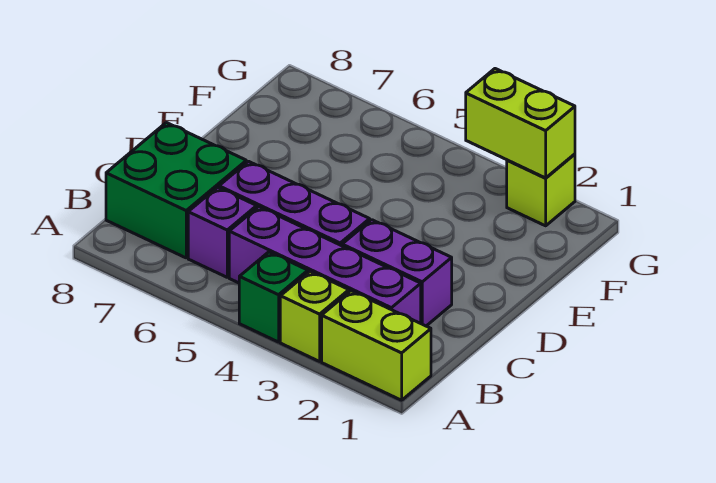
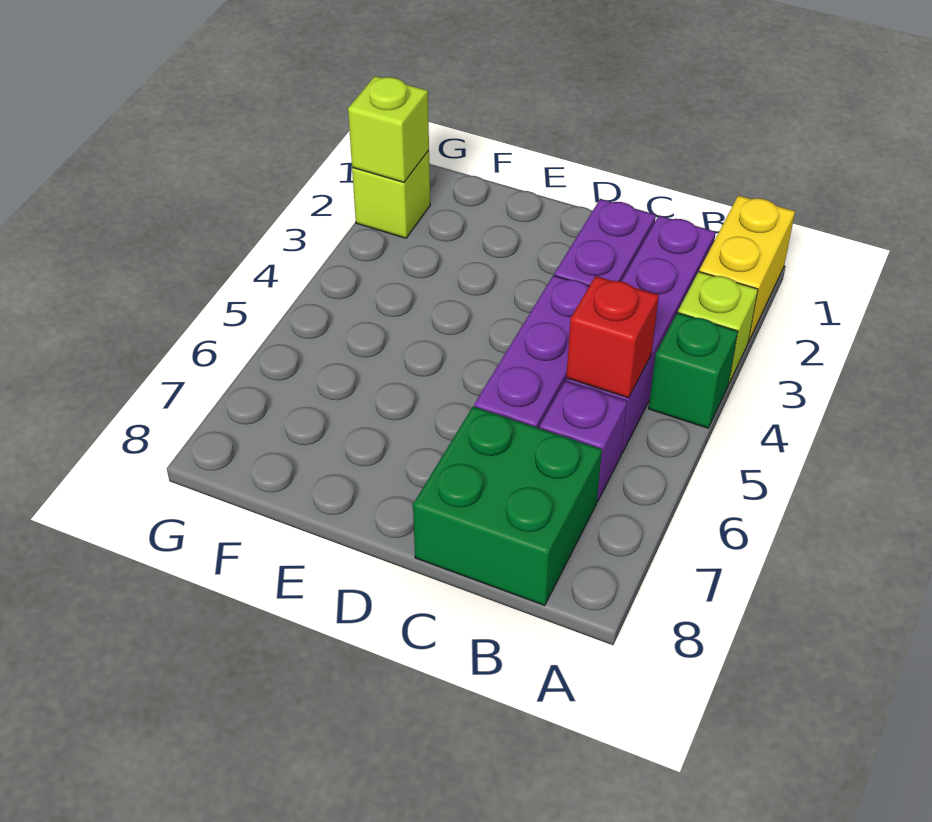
lime brick A1:A2 level 1 -> yellow brick A1:A2 level 1
none -> red brick B5 level 2
lime brick G2:G3 level 2 -> lime brick G2 level 2

